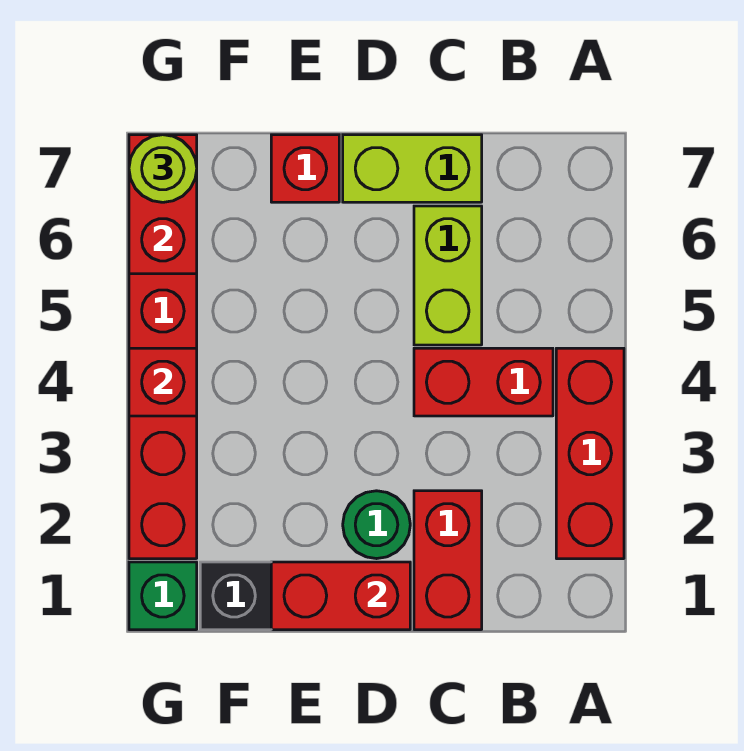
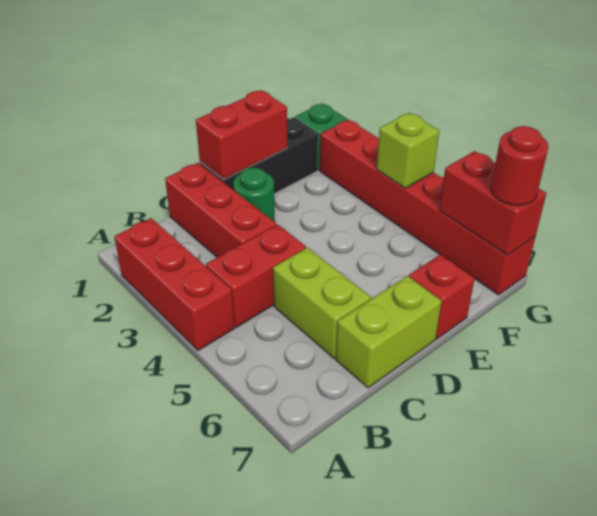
red brick C1:C2 level 1 -> red brick C1:C3 level 1
red brick G4 level 2 -> lime brick G4 level 2
lime round brick G7 level 3 -> red round brick G7 level 3

